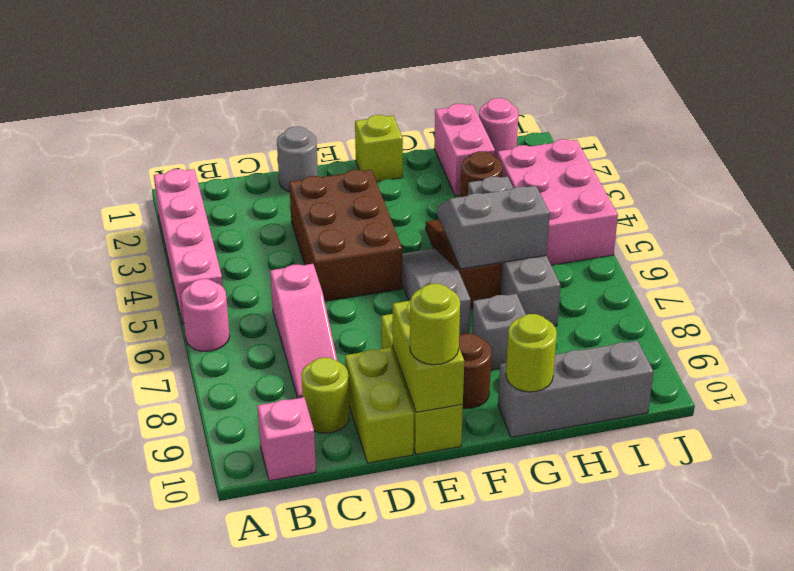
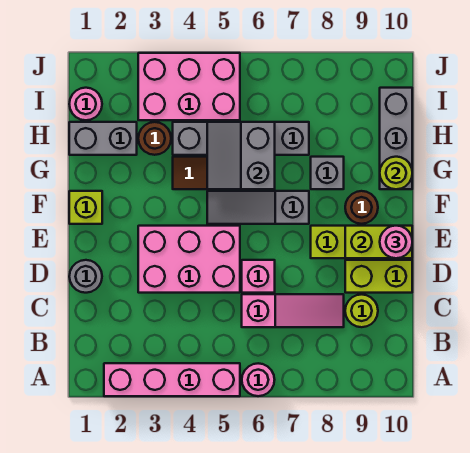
pink brick B10 level 1 -> pink brick D6 level 1
brown brick D3:E5 level 1 -> pink brick D3:E5 level 1
lime round brick E10 level 3 -> pink round brick E10 level 3
pink brick H1:H2 level 1 -> grey brick H1:H2 level 1

